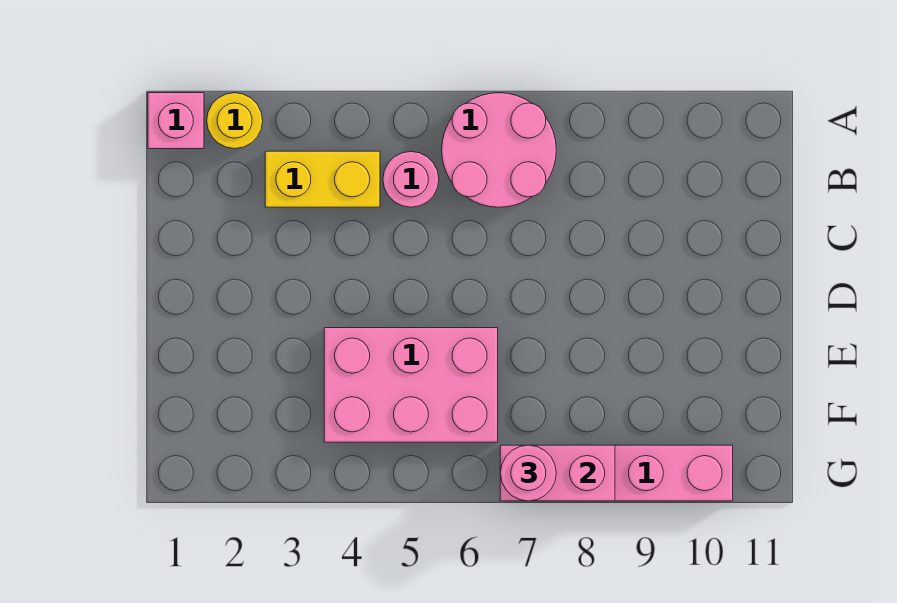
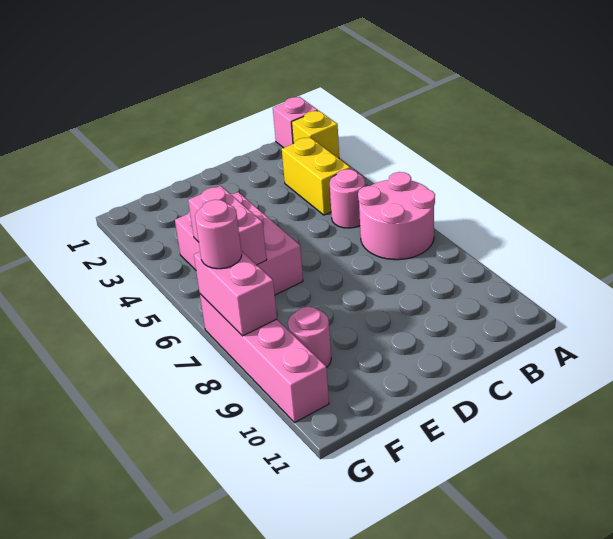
yellow round brick A2 level 1 -> yellow brick A2 level 1
none -> pink brick F5:F6 level 2
none -> pink round brick F9 level 1

